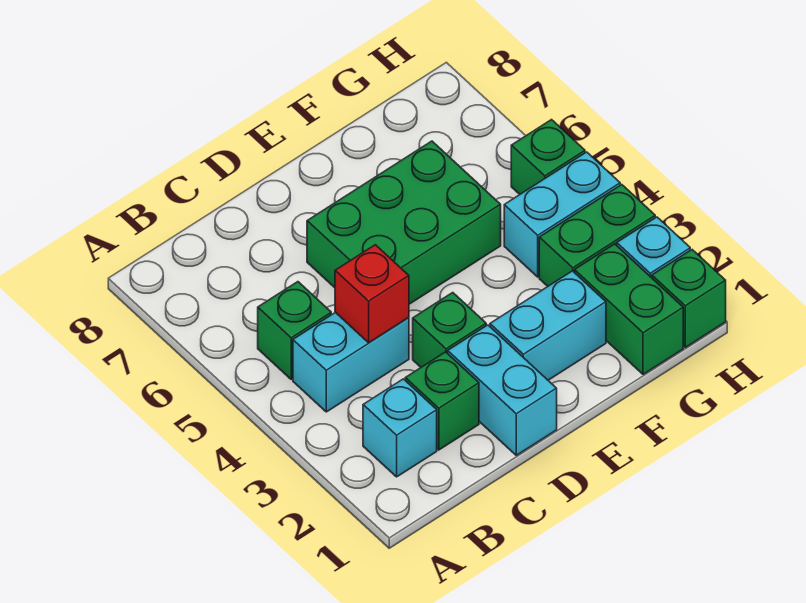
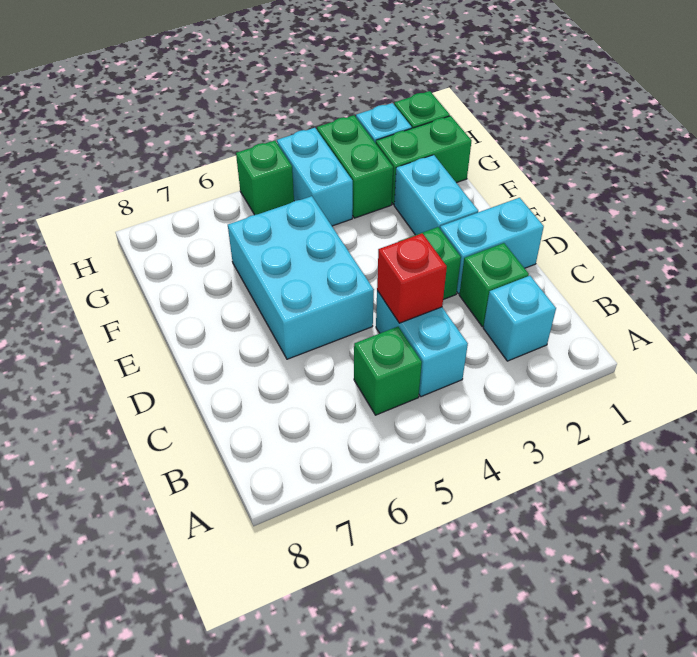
green brick D5:F6 level 1 -> cyan brick D5:F6 level 1

